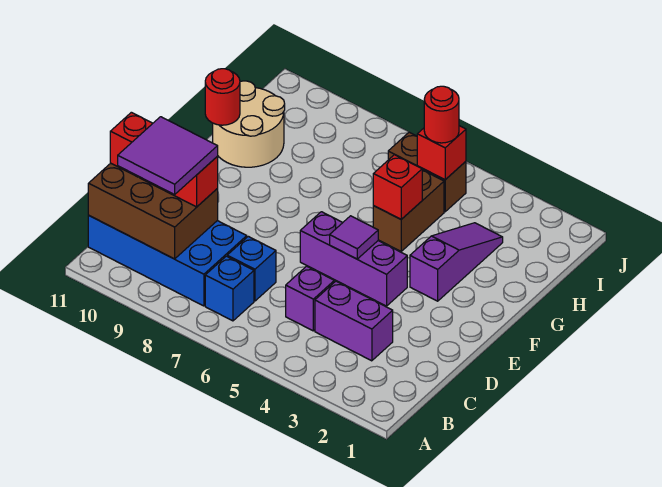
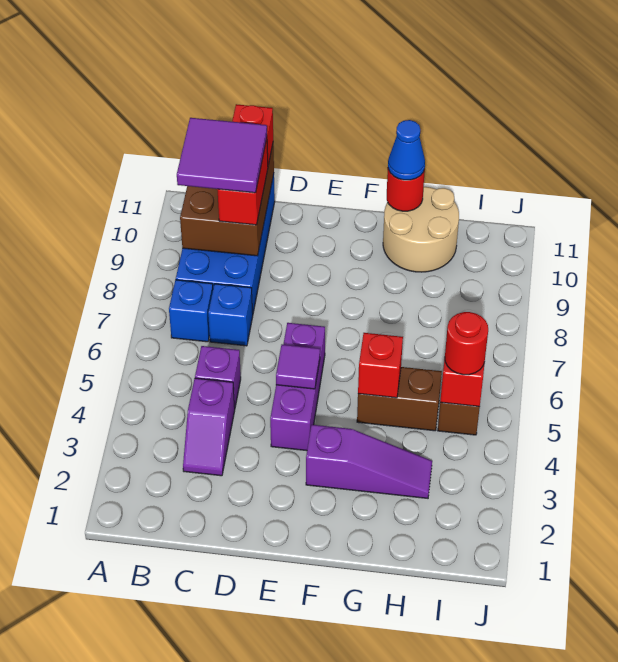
purple brick C3:C4 level 1 -> purple slope C3:C4 level 1 top 4
none -> blue cone G11 level 3

